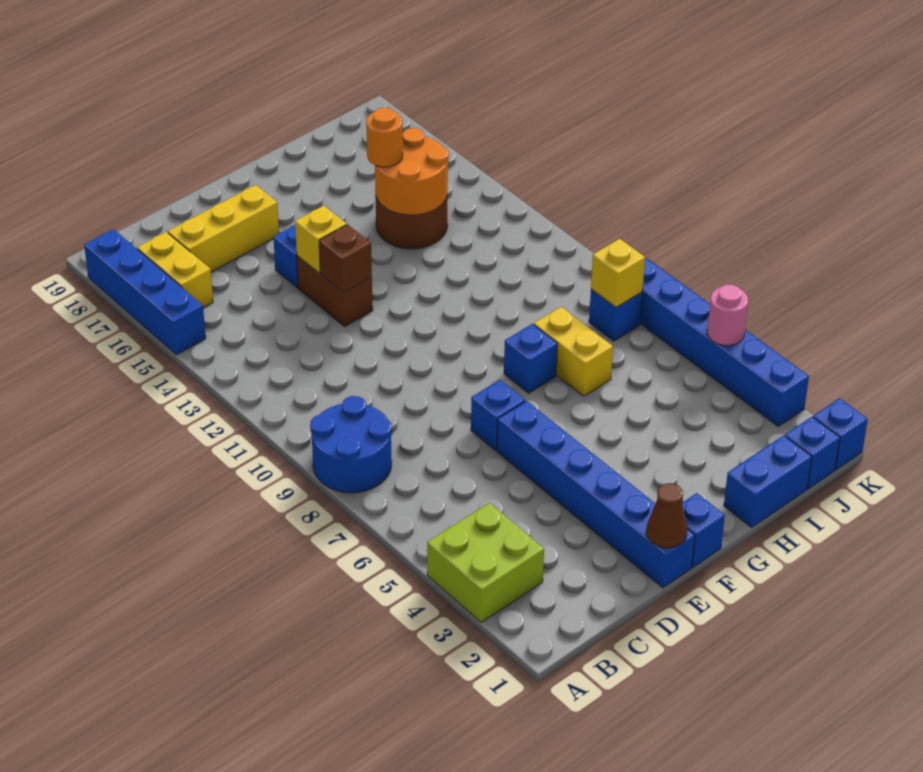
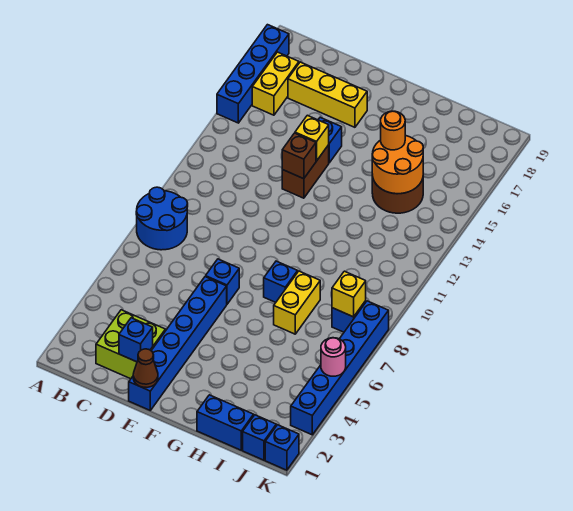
lime brick A3:B4 level 1 -> lime brick C2:D3 level 1
blue brick F1 level 1 -> blue brick D2 level 2

